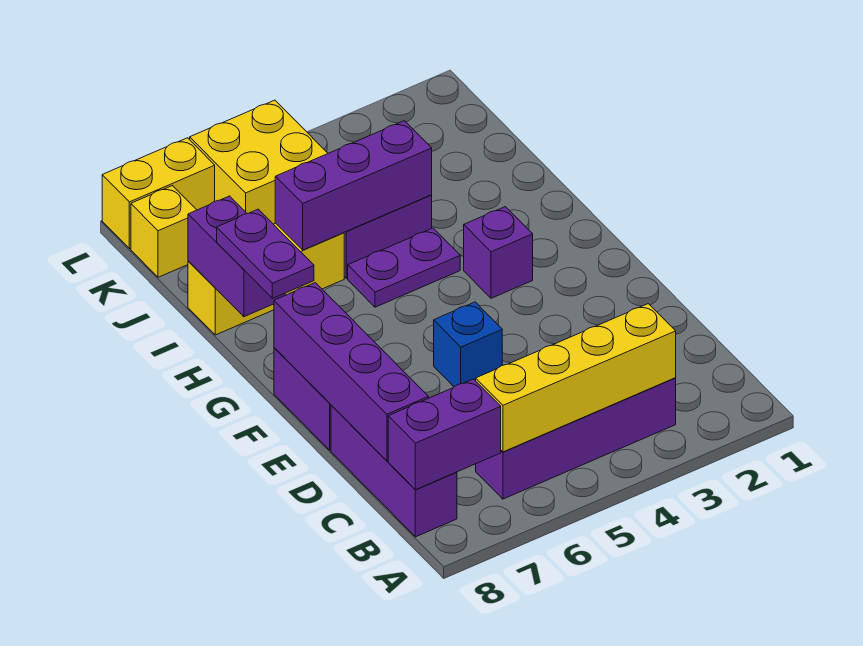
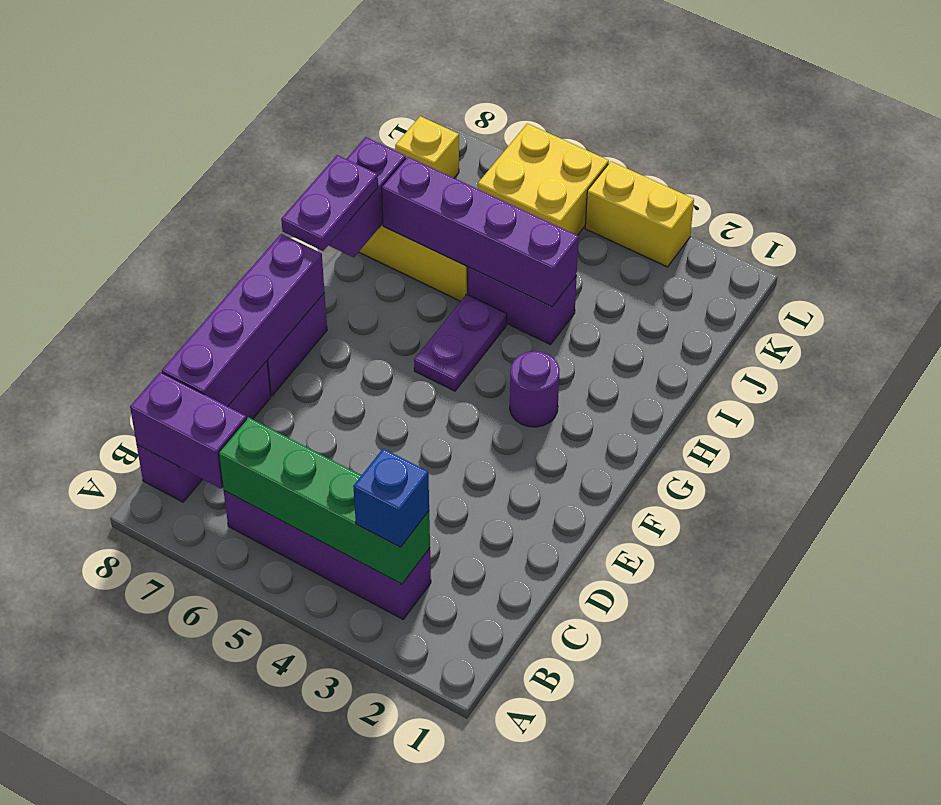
yellow brick B3:B6 level 2 -> green brick B3:B6 level 2
blue brick E5 level 1 -> blue brick B3 level 3
purple brick G3 level 1 -> purple round brick G3 level 1
purple plate H4:H5 level 1 -> purple plate G5:H5 level 1
purple brick I4:I6 level 2 -> purple brick I4:I7 level 2
yellow brick L7:L8 level 1 -> yellow brick L3:L4 level 1

